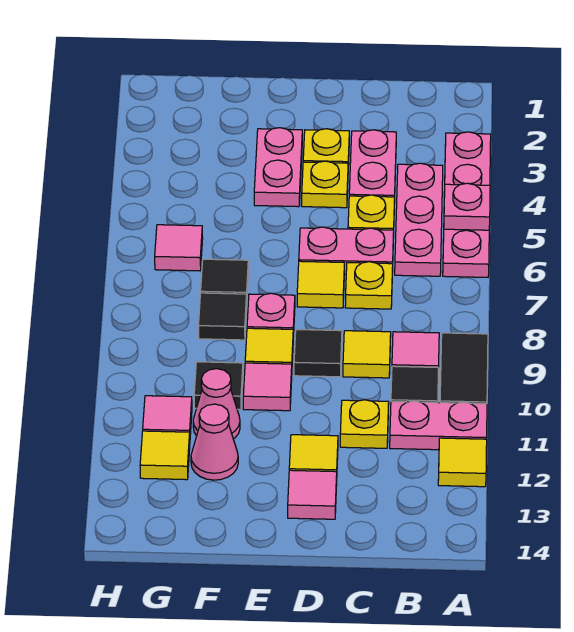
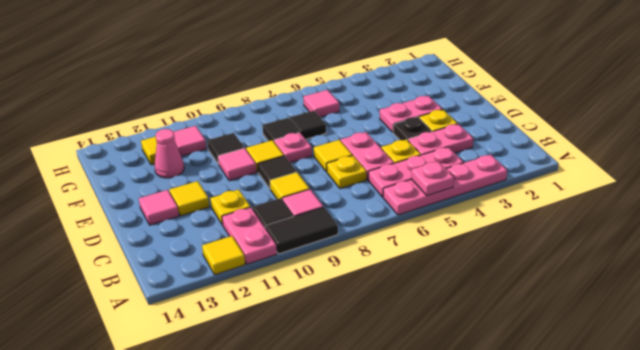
yellow plate D4 level 1 -> black plate D4 level 1
pink cone F11 level 1 -> none

